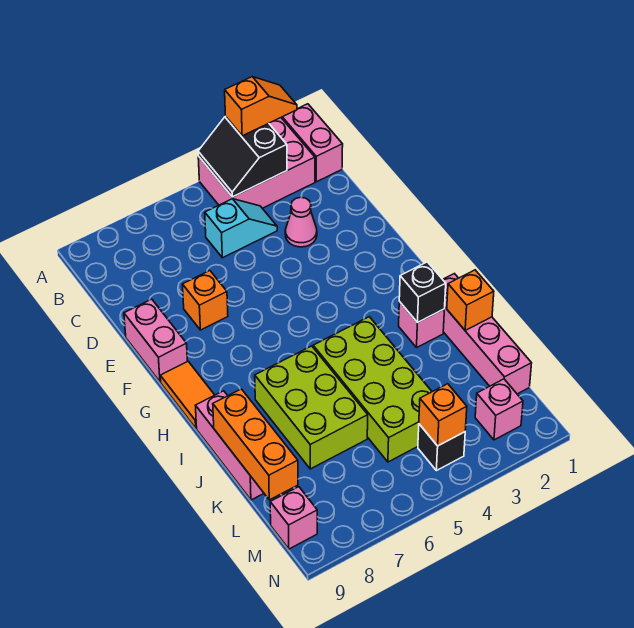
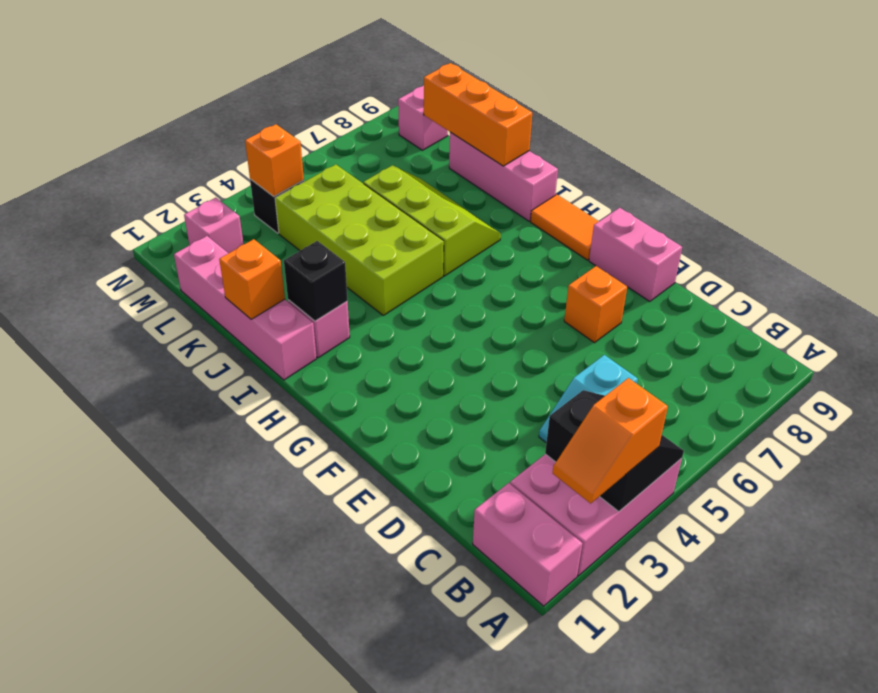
pink cone D3 level 1 -> none
lime brick I6:K7 level 1 -> lime slope I6:K7 level 1 top 6

